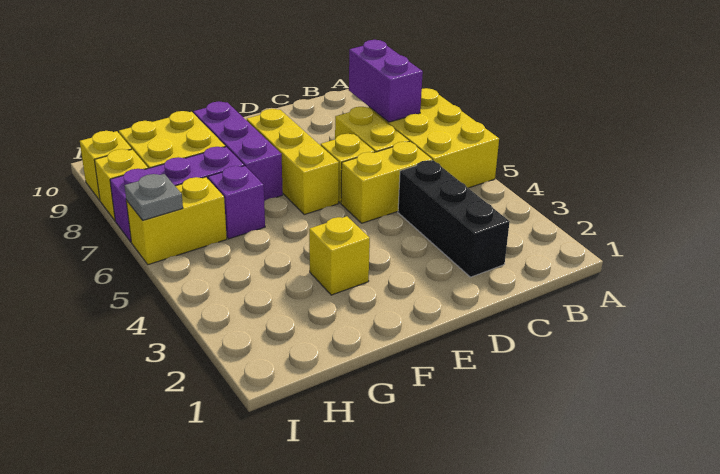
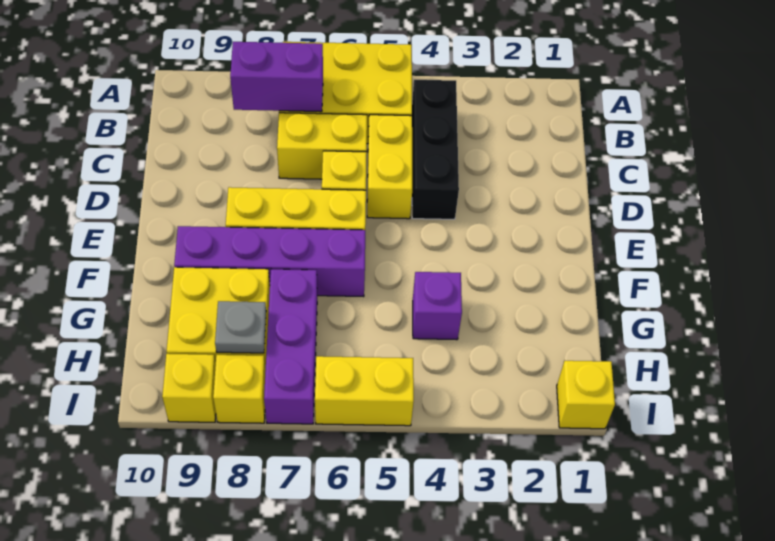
black brick C2:C4 level 1 -> black brick B4:D4 level 1
yellow brick F3 level 1 -> yellow brick I1 level 1
purple brick F7:F9 level 1 -> purple brick F6:F9 level 1
purple brick G6 level 1 -> purple brick G4 level 1
yellow brick H6:I6 level 1 -> yellow brick I5:I6 level 1
grey plate I6 level 2 -> grey plate H8 level 2

